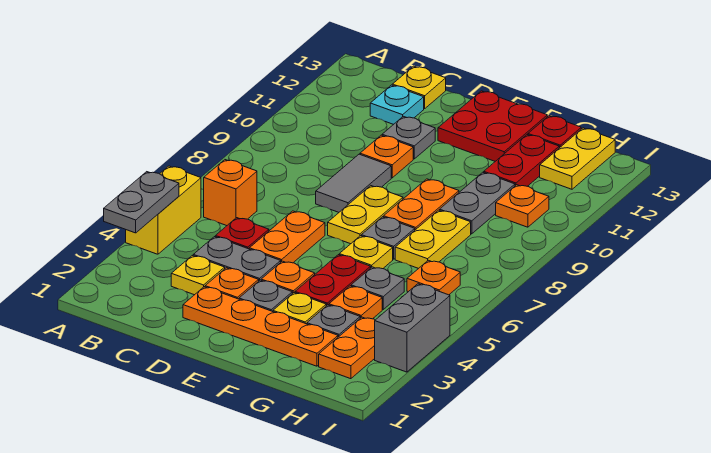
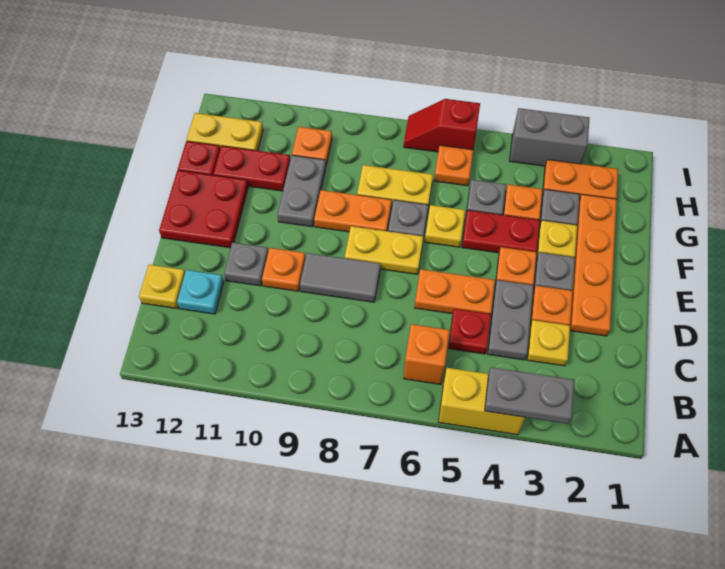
grey plate G9:G10 level 1 -> grey plate F10:G10 level 1
none -> red slope I6:I7 level 1 top 6

